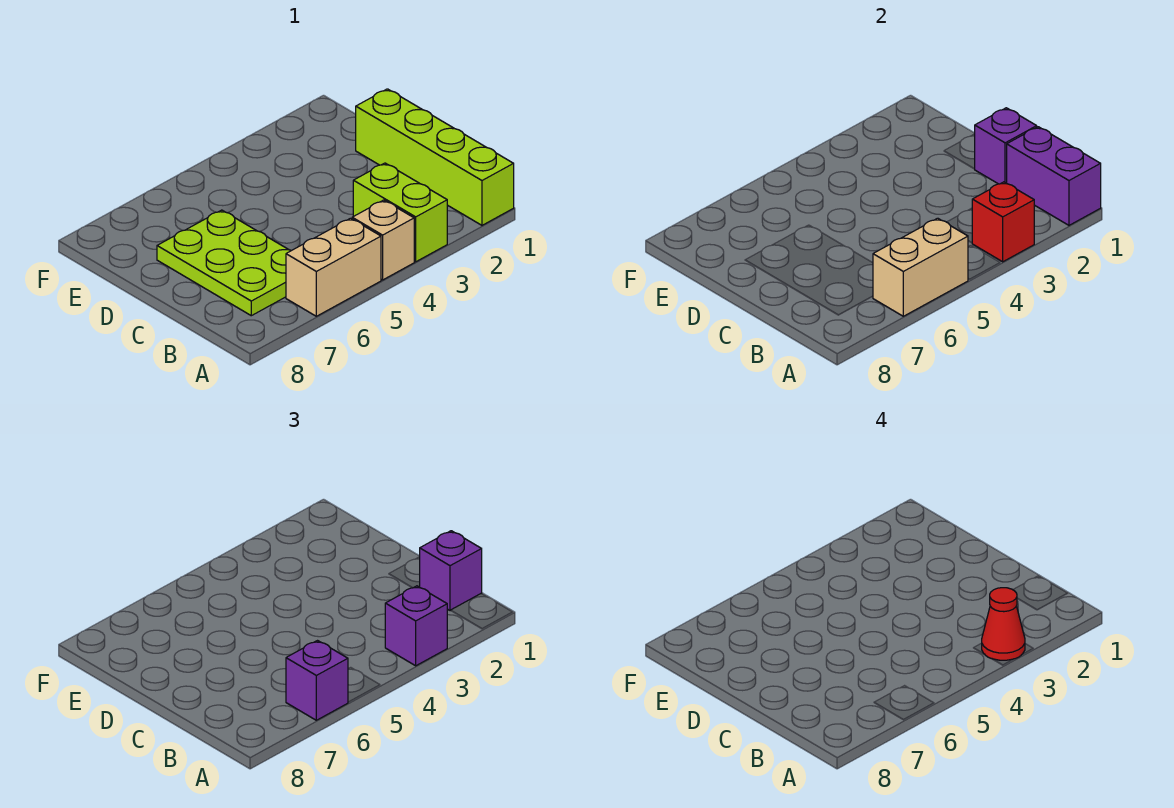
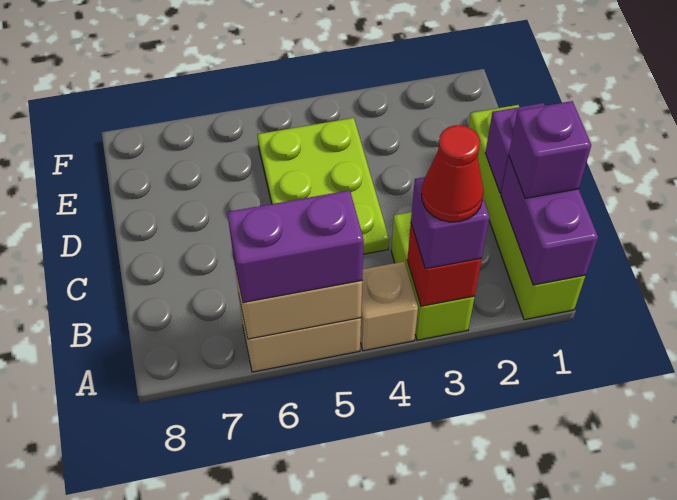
purple brick A6 level 3 -> purple brick A5:A6 level 3
lime plate B6:D7 level 1 -> lime plate C4:E5 level 1

